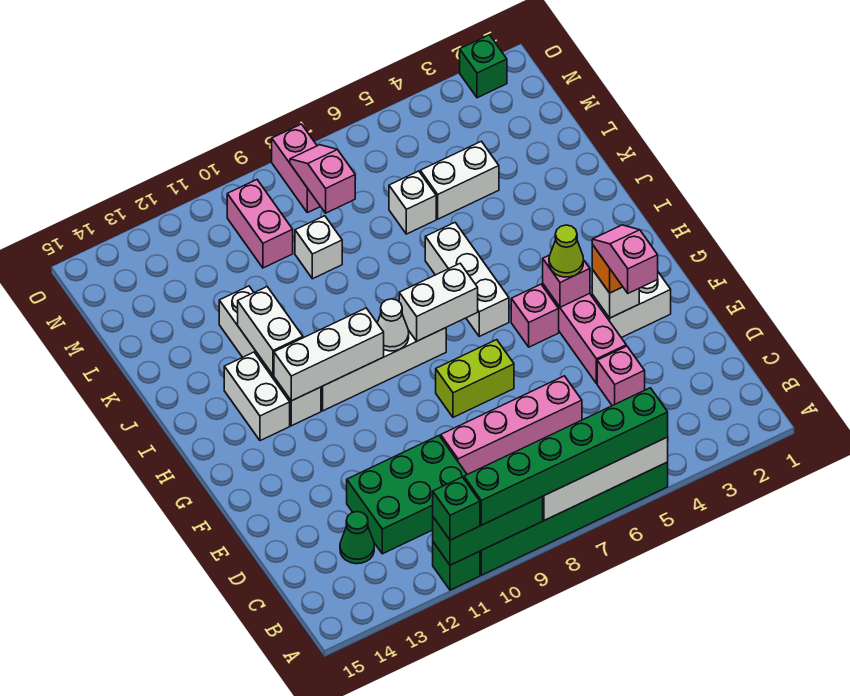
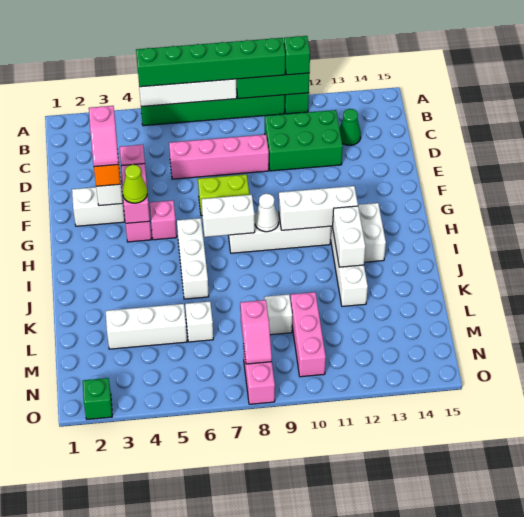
white brick L4:L5 level 1 -> white brick L3:L5 level 1
pink brick M10:N10 level 1 -> pink brick L10:N10 level 1

